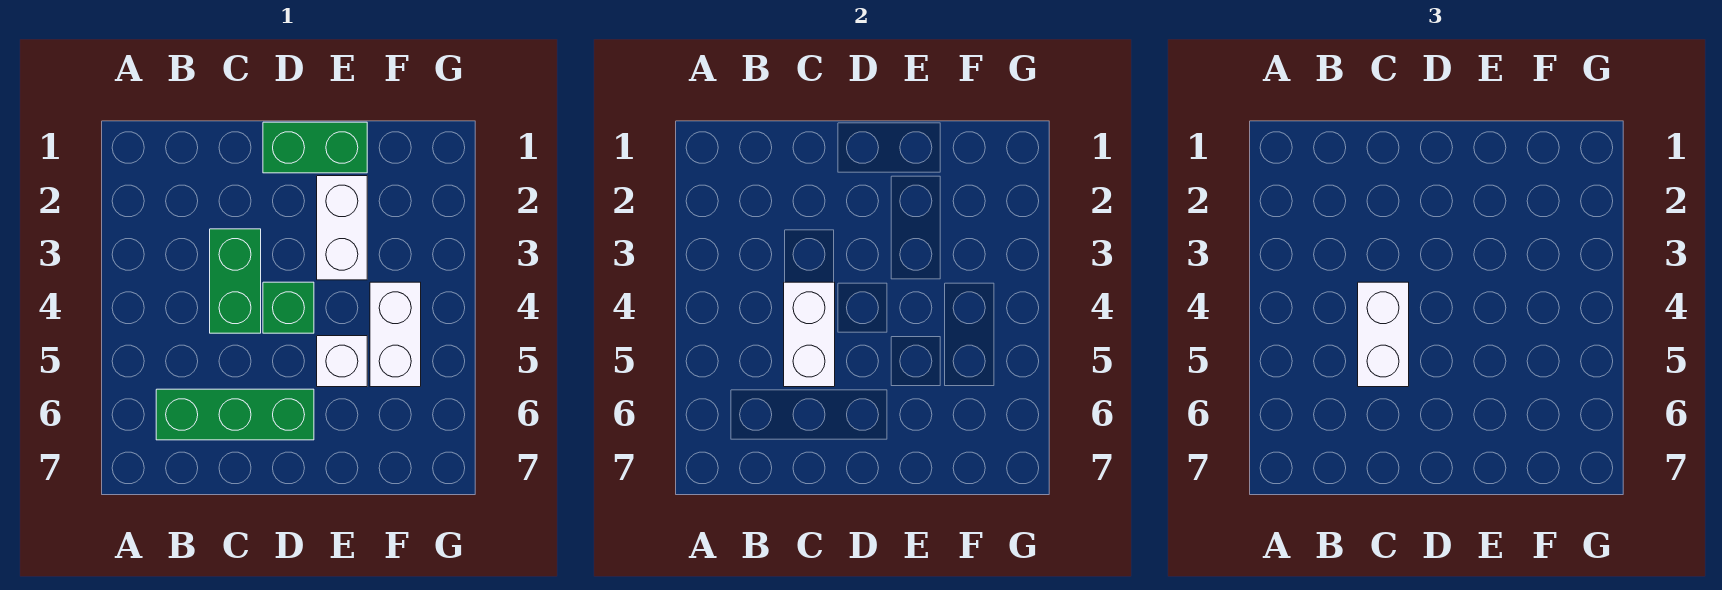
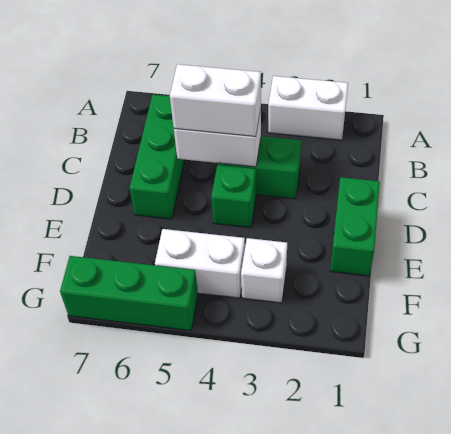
white brick E2:E3 level 1 -> white brick A2:A3 level 1
white brick E5 level 1 -> white brick F3 level 1
none -> green brick G5:G7 level 1

